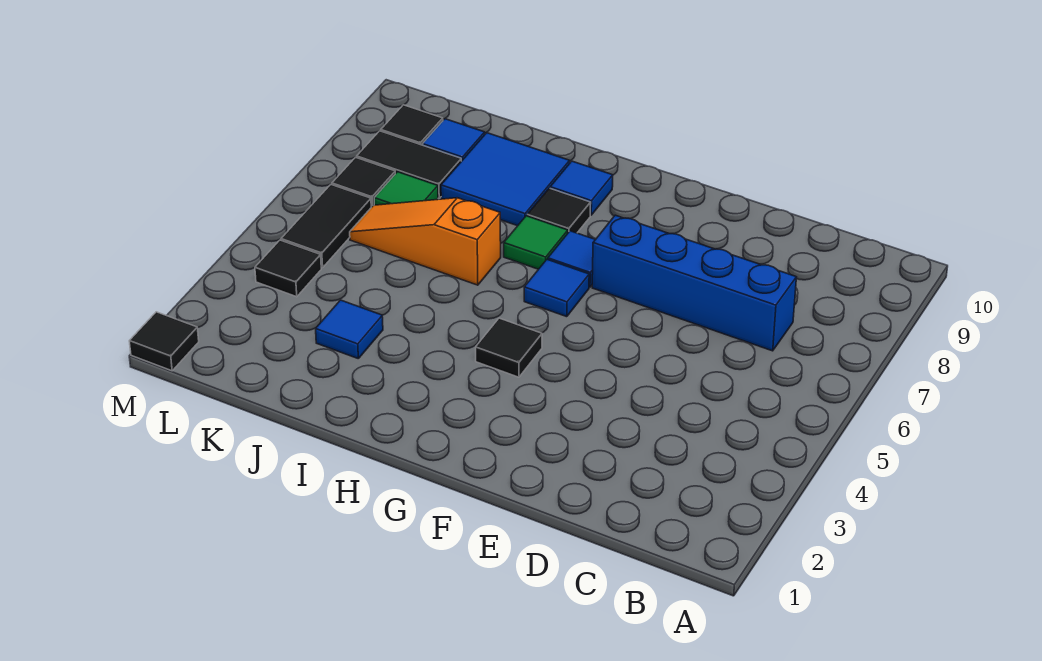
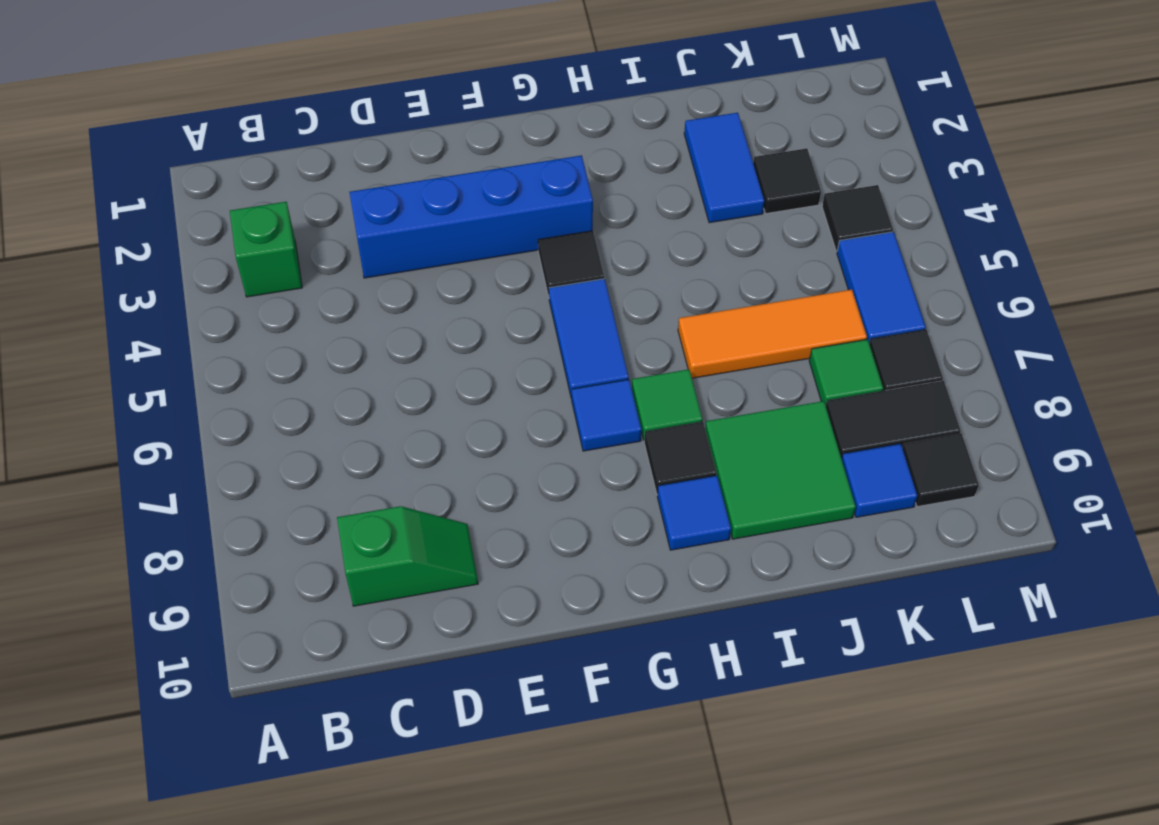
none -> green brick B3 level 1
blue brick C7:F7 level 1 -> blue brick D3:G3 level 1
none -> green slope C9:D9 level 1 top C
blue tile G6 level 1 -> blue tile G5:G6 level 1
orange slope I6:K6 level 1 top I -> orange tile I6:K6 level 1
blue tile I8:J9 level 1 -> green tile I8:J9 level 1
blue tile J3 level 1 -> blue tile J2:J3 level 1
black tile L5:L6 level 1 -> blue tile L5:L6 level 1
black tile M1 level 1 -> black tile K3 level 1

